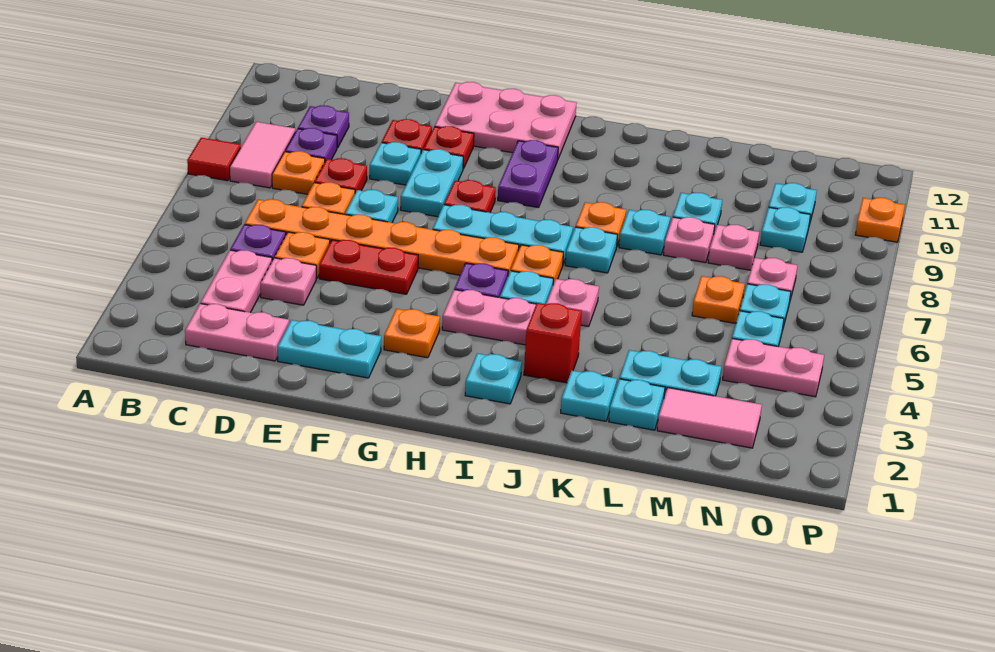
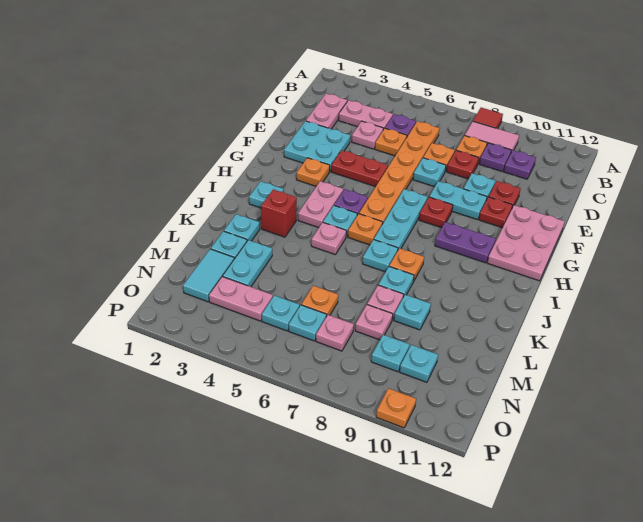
cyan plate E2:F2 level 1 -> cyan plate E2:F3 level 1
red plate E5:F5 level 1 -> red plate F4:F5 level 1
pink tile M2:N2 level 1 -> cyan tile M2:N2 level 1
pink plate N4:O4 level 1 -> pink plate N3:N4 level 1

